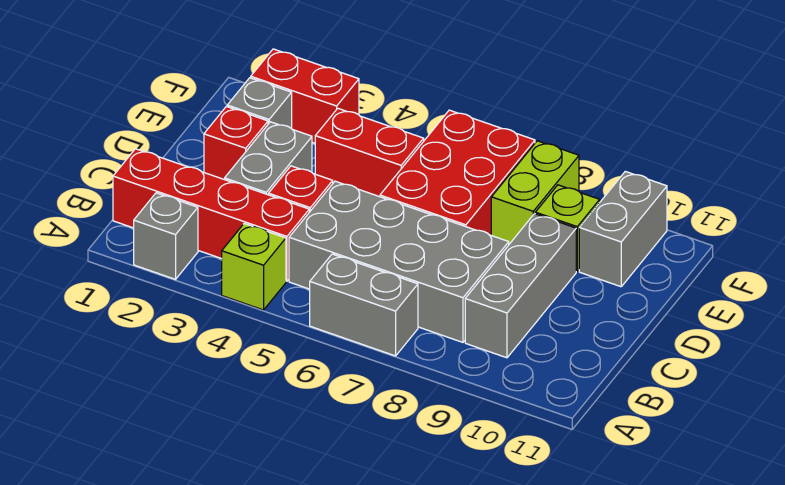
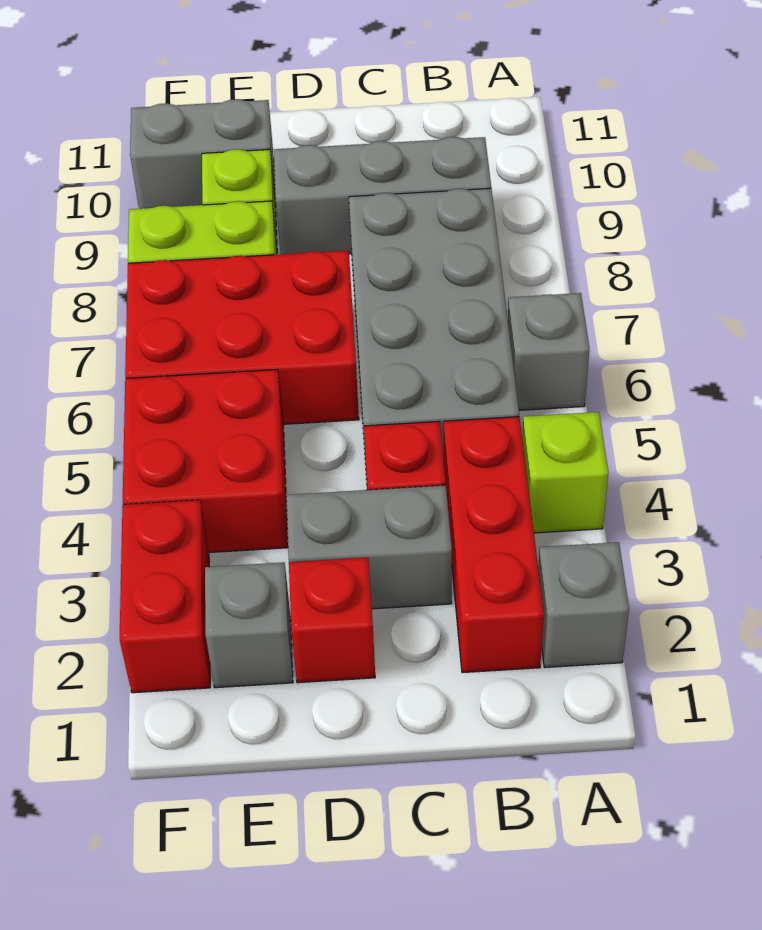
grey brick A6:A7 level 1 -> grey brick A6 level 1
red brick B1:B4 level 1 -> red brick B2:B4 level 1
red brick E4:E5 level 1 -> red brick E4:F5 level 1

